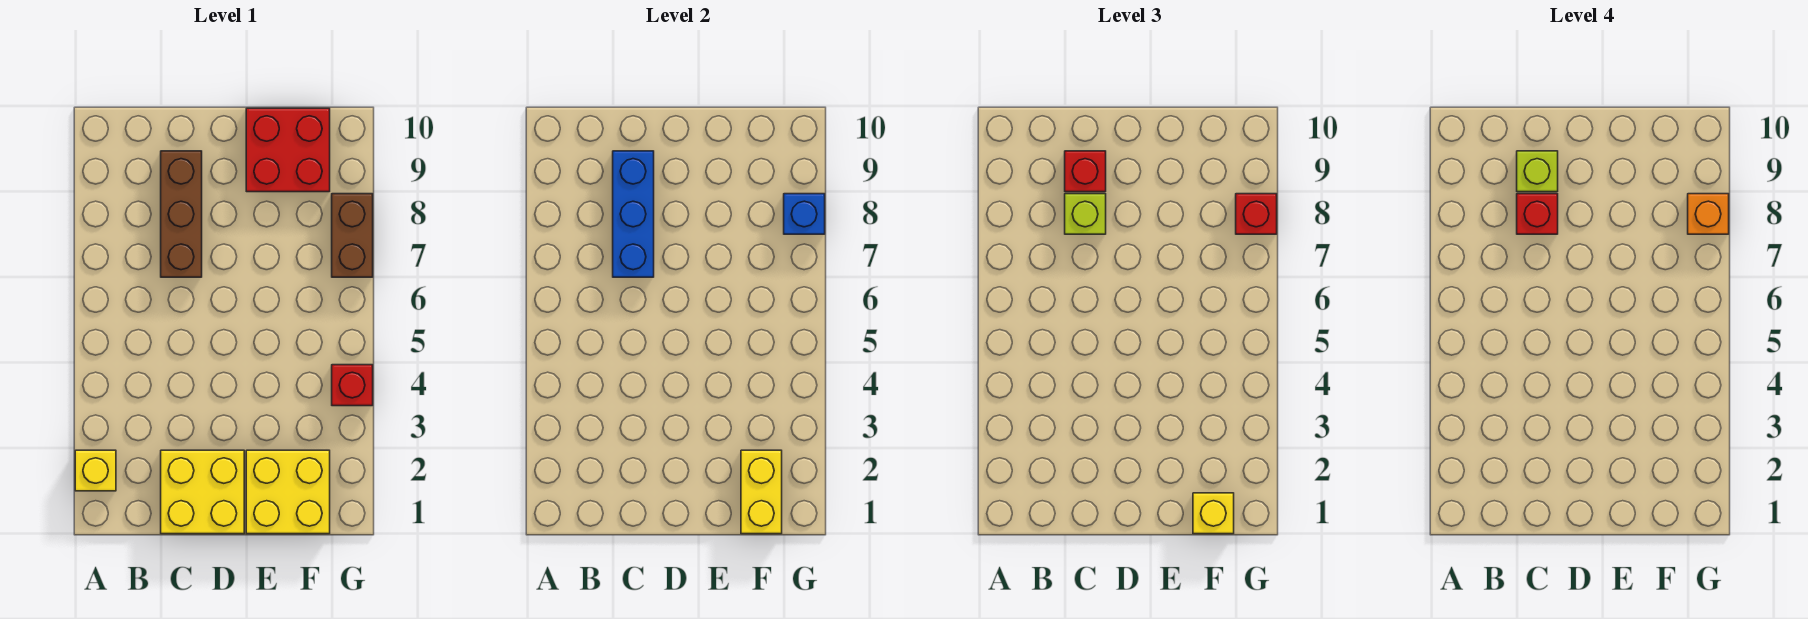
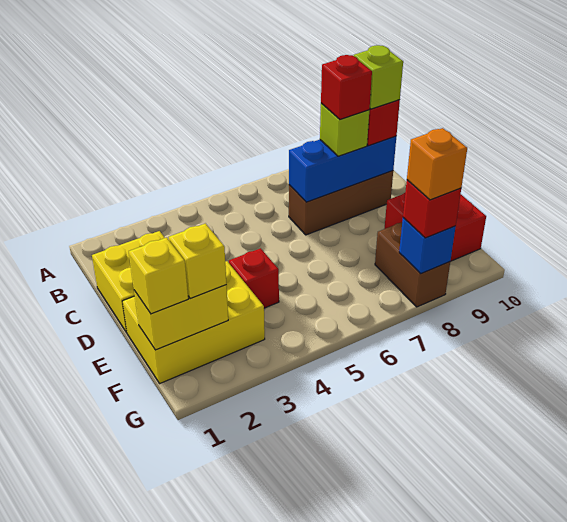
yellow brick A2 level 1 -> yellow brick F2 level 3
yellow brick E1:F2 level 1 -> yellow brick E1:F3 level 1
red brick G4 level 1 -> red brick E4 level 1
brown brick G7:G8 level 1 -> brown brick F8:G8 level 1

